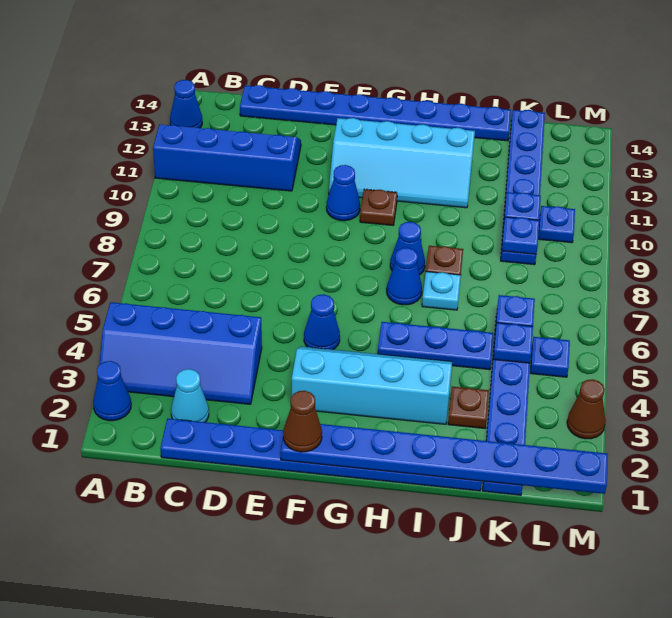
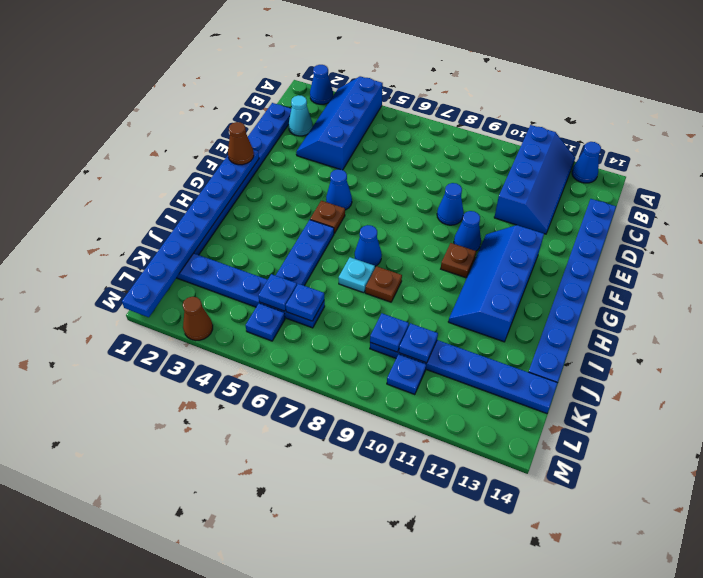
cyan slope F3:I4 level 1 top 3 -> none
cyan slope F11:I12 level 1 top 12 -> blue slope F11:I12 level 1 top 12
blue cone H8 level 1 -> blue cone E9 level 1
brown plate J3 level 1 -> brown plate G5 level 1

